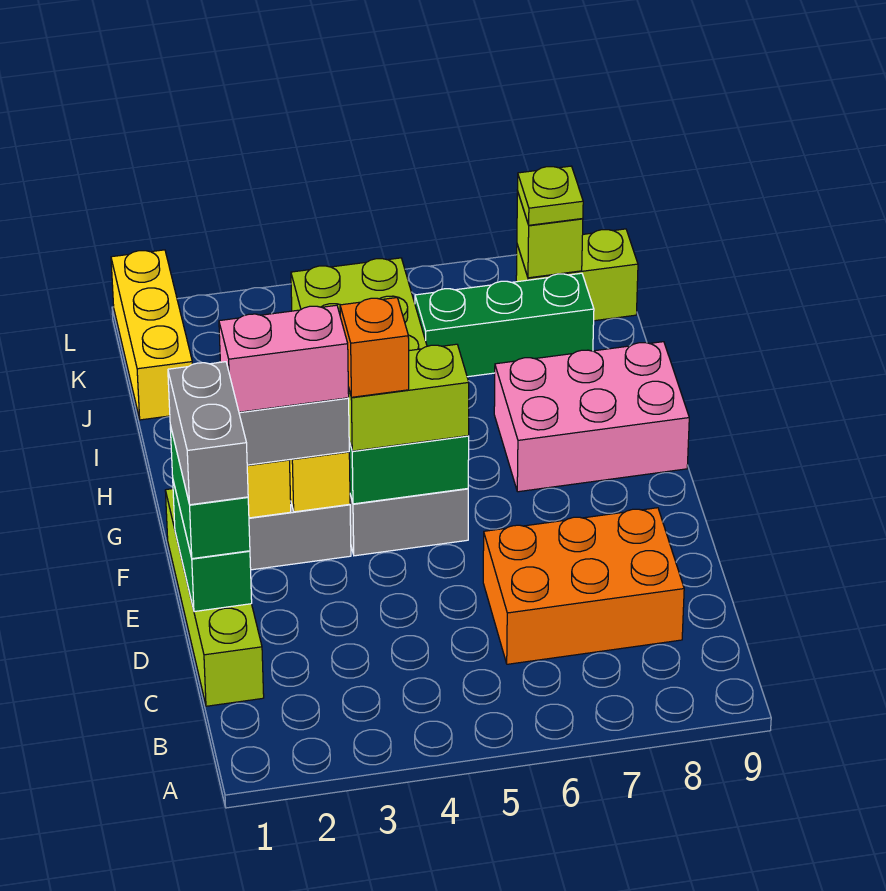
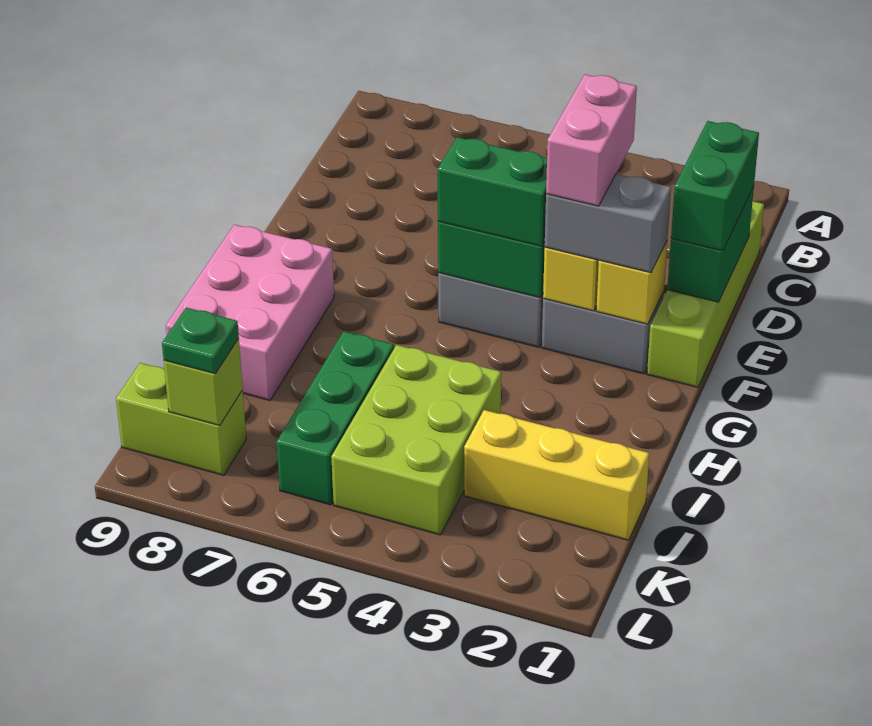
orange brick C6:D8 level 1 -> none
grey brick D1:E1 level 4 -> none
pink brick F2:F3 level 4 -> pink brick E3:F3 level 4
lime brick F4:F5 level 3 -> green brick F4:F5 level 3
orange brick F4 level 4 -> none
pink brick G7:H9 level 1 -> pink brick G8:I9 level 1
yellow brick J1:L1 level 1 -> yellow brick J1:J3 level 1
green brick J6:J8 level 1 -> green brick I6:K6 level 1
lime plate K8 level 3 -> green plate K8 level 3

